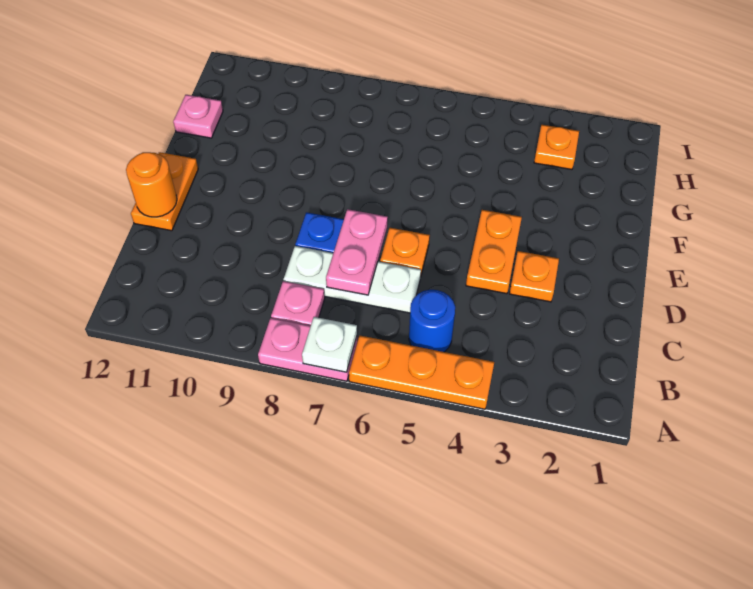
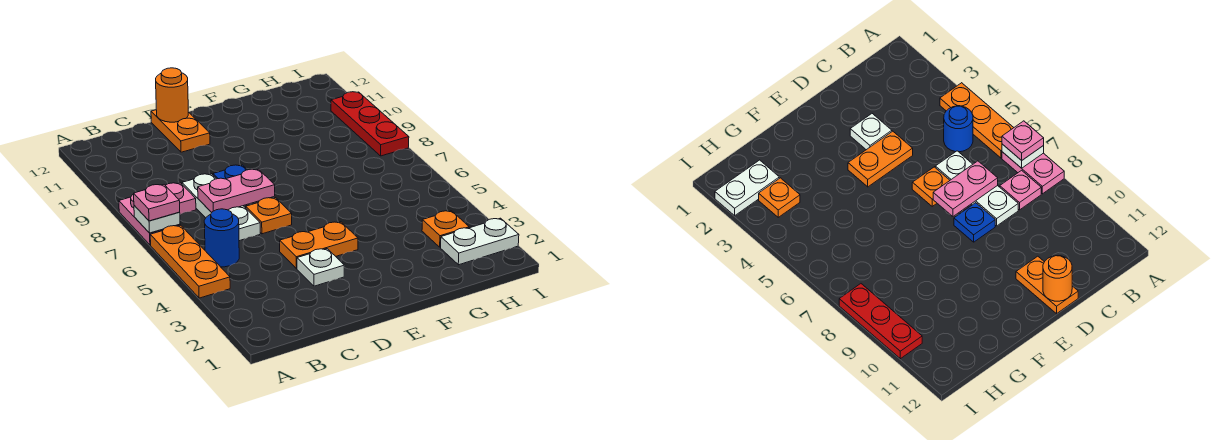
orange plate D3 level 1 -> white plate D3 level 1
orange plate D12:E12 level 1 -> orange plate D11:D12 level 1
pink plate G12 level 1 -> pink plate A7 level 3
none -> white plate H2:I2 level 1
none -> red plate I8:I10 level 1

